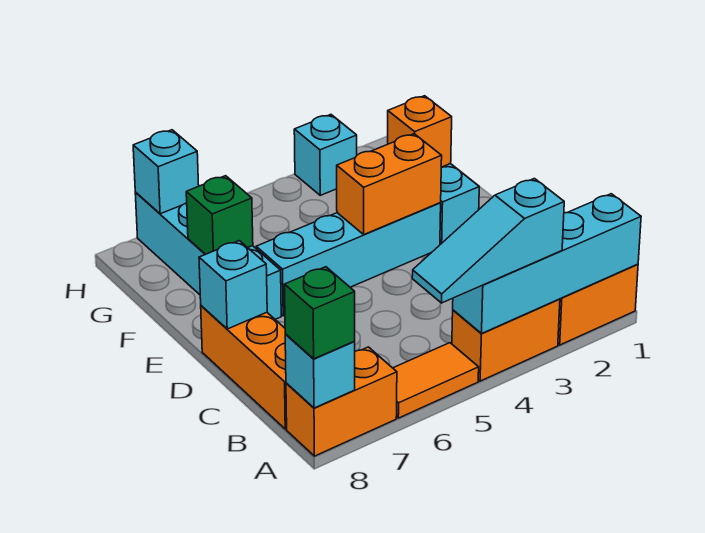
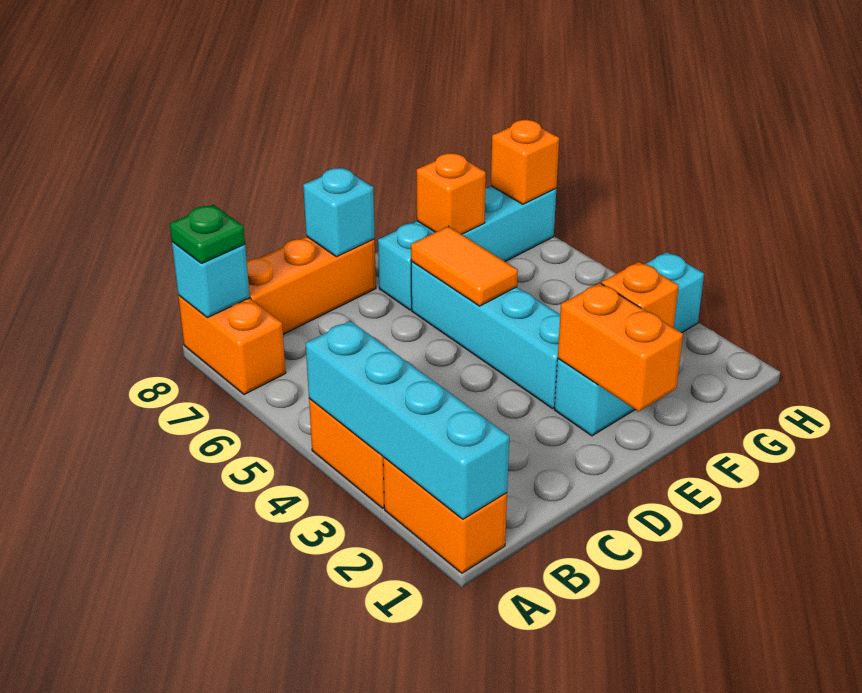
cyan slope A3:A5 level 3 top 3 -> none
orange tile A5:A6 level 1 -> orange tile E5:E6 level 2
green brick A8 level 3 -> green plate A8 level 3
orange brick E3:E4 level 2 -> orange brick E1:E2 level 2
green brick F7 level 2 -> orange brick F7 level 2
cyan brick H7 level 2 -> orange brick H7 level 2

